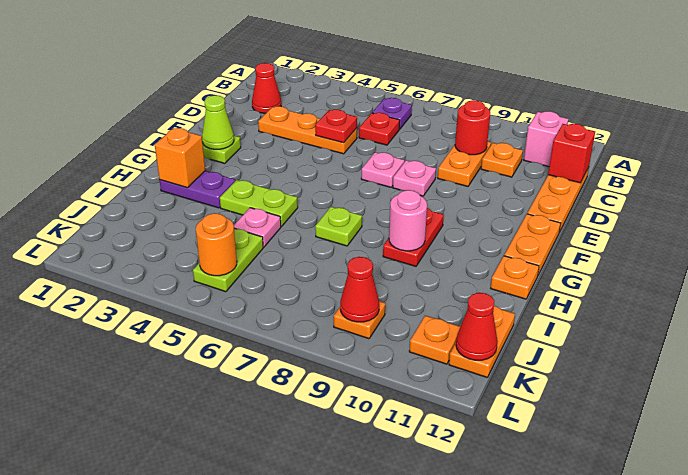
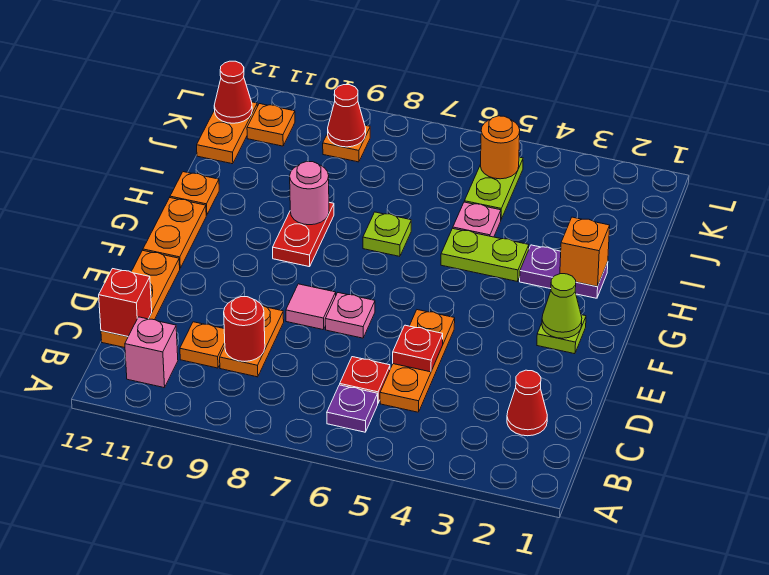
orange plate D3:D5 level 1 -> orange plate C5:E5 level 1
pink plate E8 level 1 -> pink tile E8 level 1

